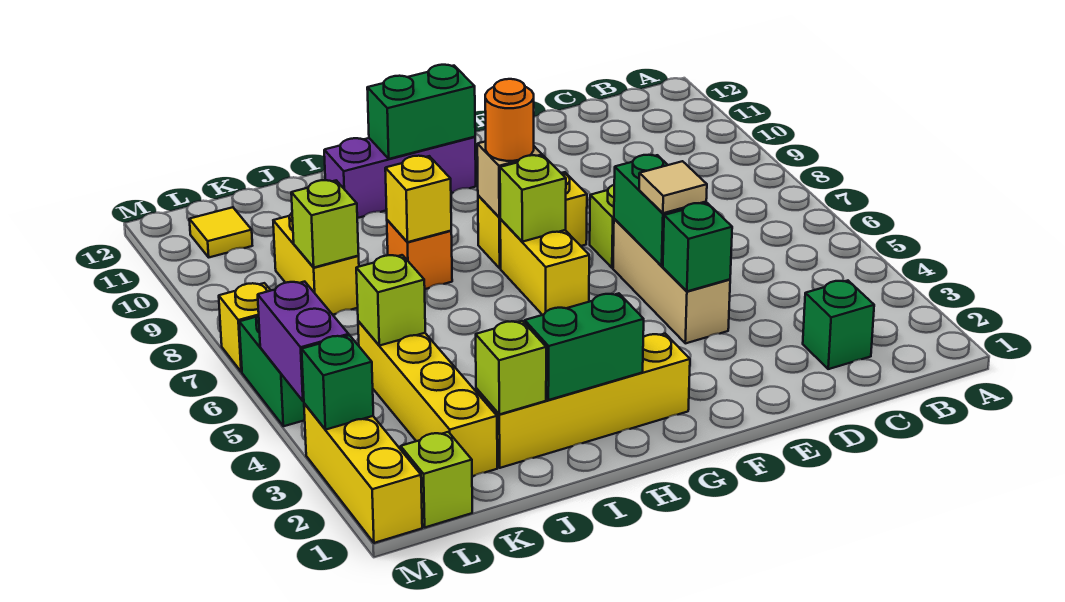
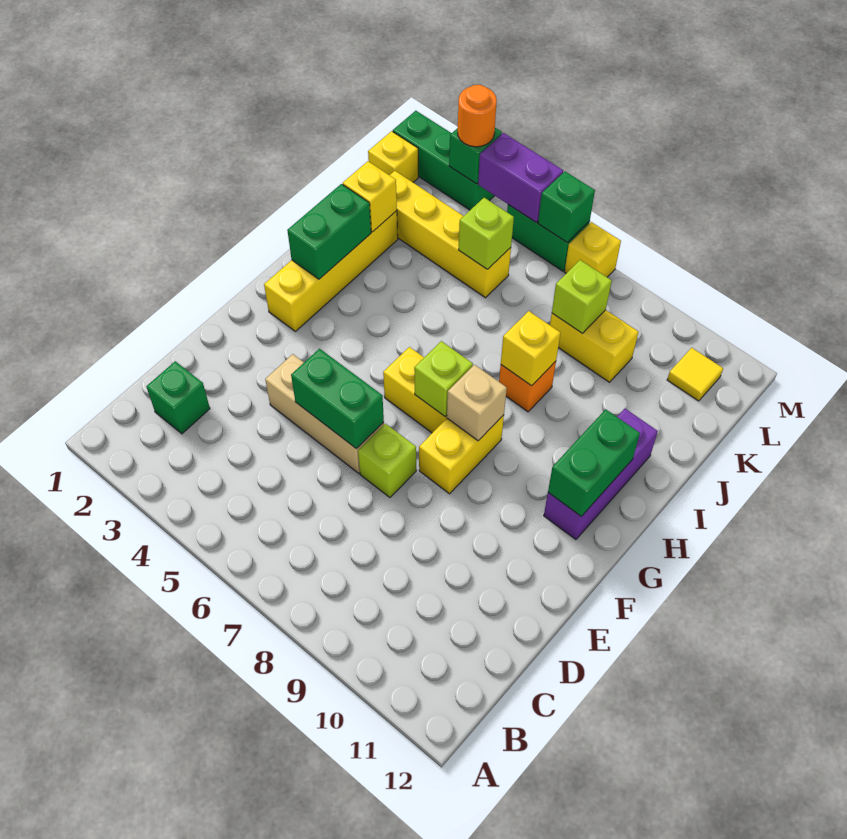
green brick E4 level 2 -> green brick M6 level 2
tan tile E5 level 3 -> none
orange round brick G8 level 3 -> orange round brick M3 level 3
lime brick J2 level 2 -> yellow brick J2 level 2
lime brick L1 level 1 -> yellow brick L1 level 1
yellow brick M1:M3 level 1 -> green brick M1:M3 level 1

